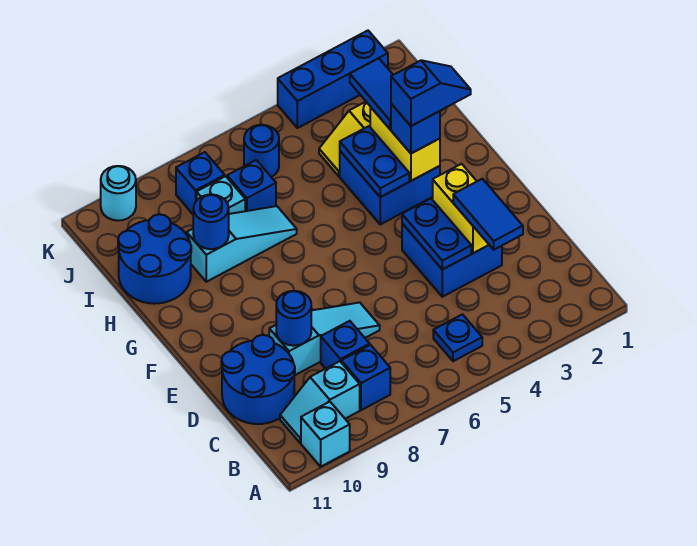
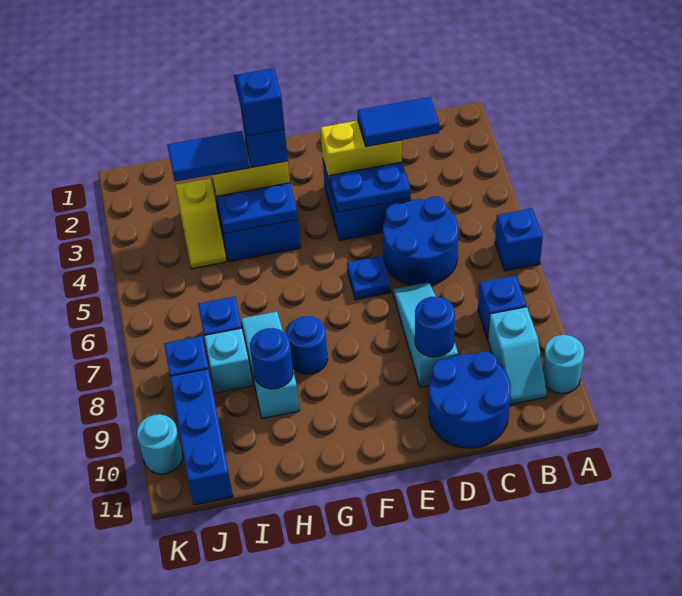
cyan brick A10 level 1 -> cyan round brick A10 level 1
blue plate B5 level 1 -> blue plate E6 level 1
blue brick C8 level 1 -> blue brick A6 level 1
blue round brick H10:I11 level 1 -> blue round brick C5:D6 level 1
blue round brick J6 level 1 -> blue round brick G8 level 1
blue brick K2:K4 level 1 -> blue brick J9:J11 level 1

